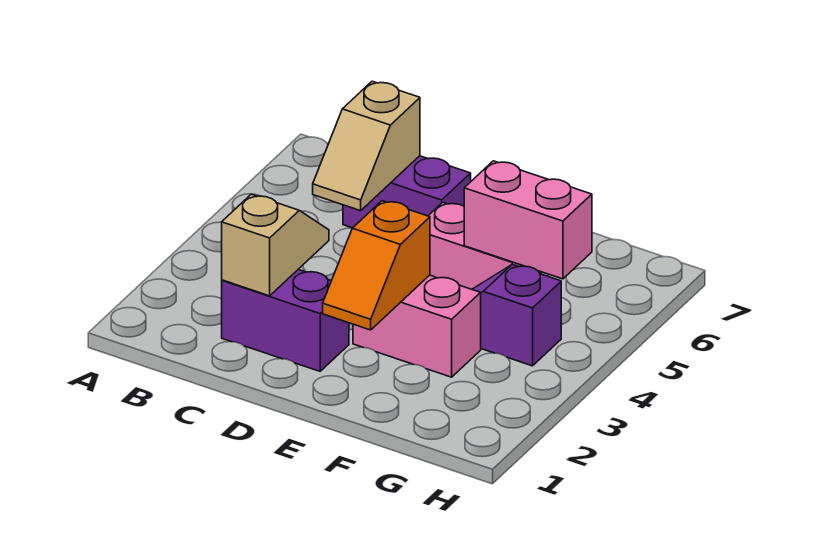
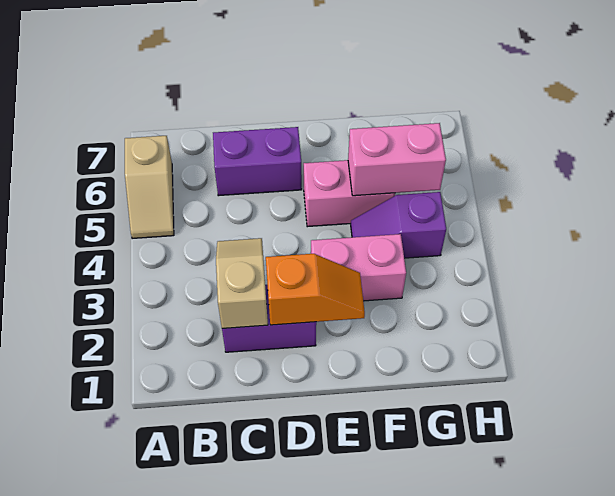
tan slope C5:C6 level 2 top 6 -> tan slope A5:A6 level 1 top 6
orange slope E2:E3 level 2 top 3 -> orange slope D2:E2 level 2 top D

